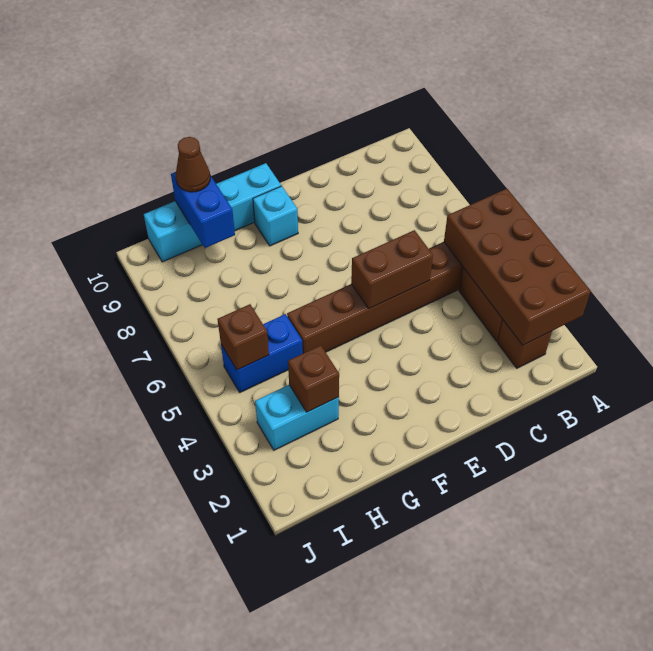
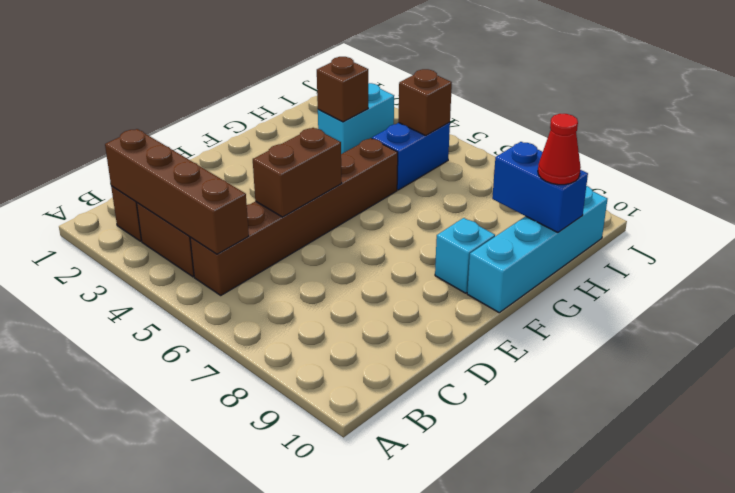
brown brick A2:B5 level 2 -> brown brick B2:B5 level 2
brown cone H10 level 3 -> red cone H10 level 3

